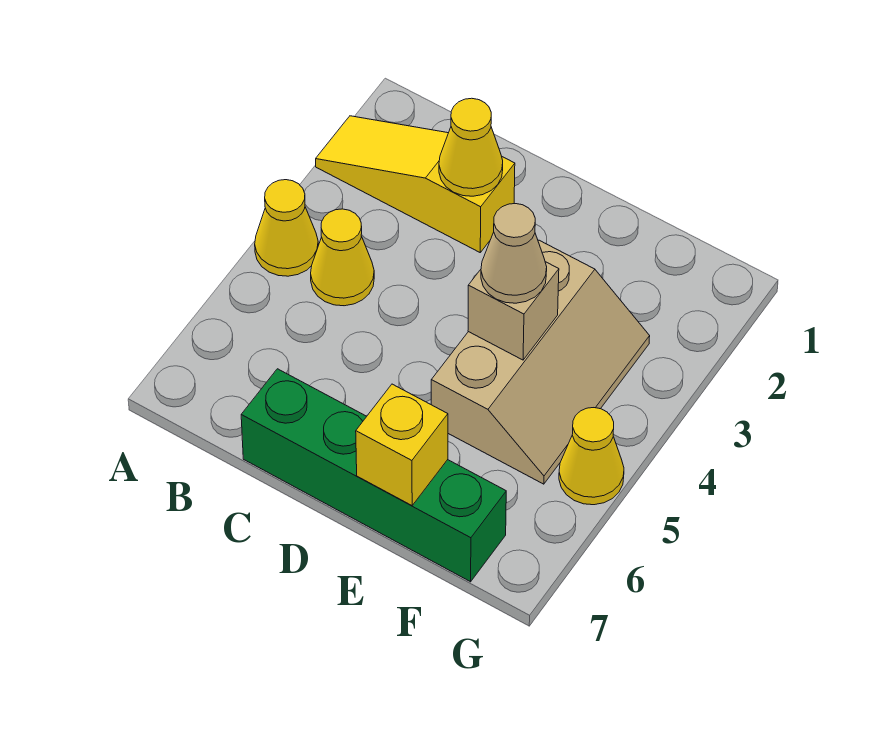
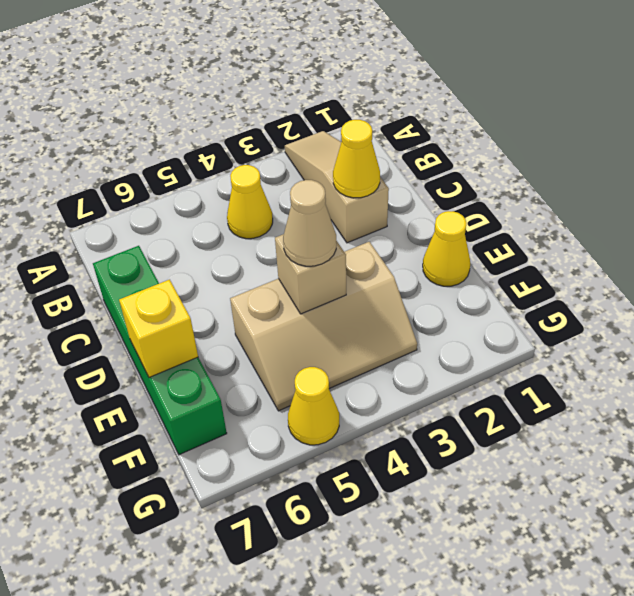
yellow slope A2:C2 level 1 top C -> tan slope A2:C2 level 1 top C
yellow cone A4 level 1 -> yellow cone E1 level 1

